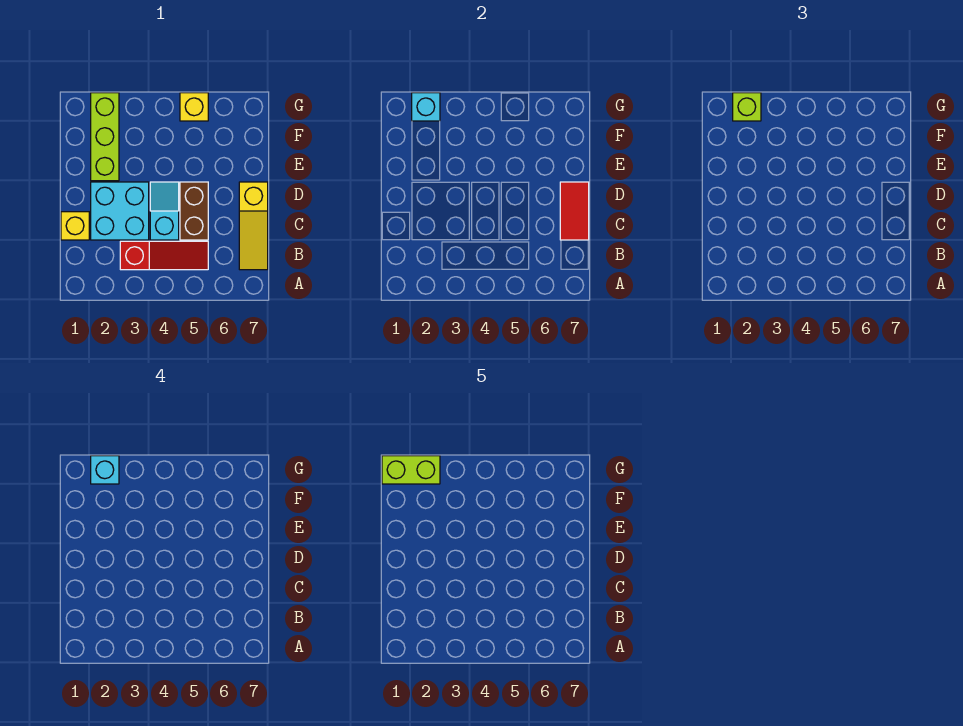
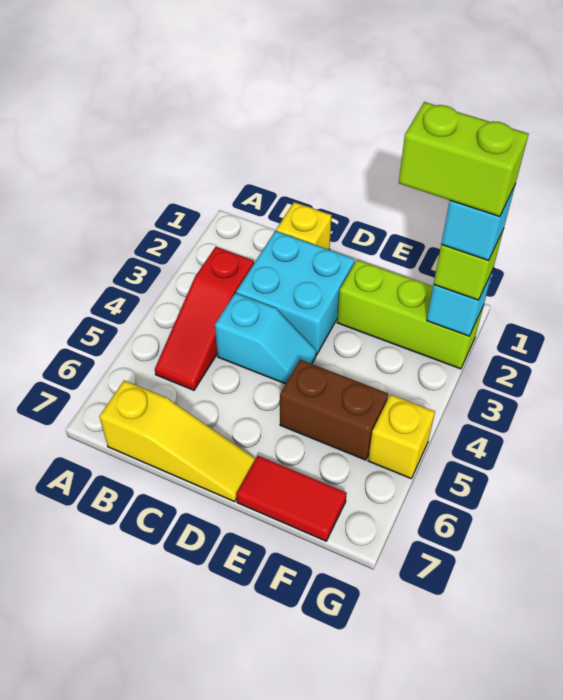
yellow slope B7:D7 level 1 top D -> yellow slope B7:D7 level 1 top B
brown brick C5:D5 level 1 -> brown brick E5:F5 level 1
red tile C7:D7 level 2 -> red tile E7:F7 level 1
lime brick G1:G2 level 5 -> lime brick F2:G2 level 5

